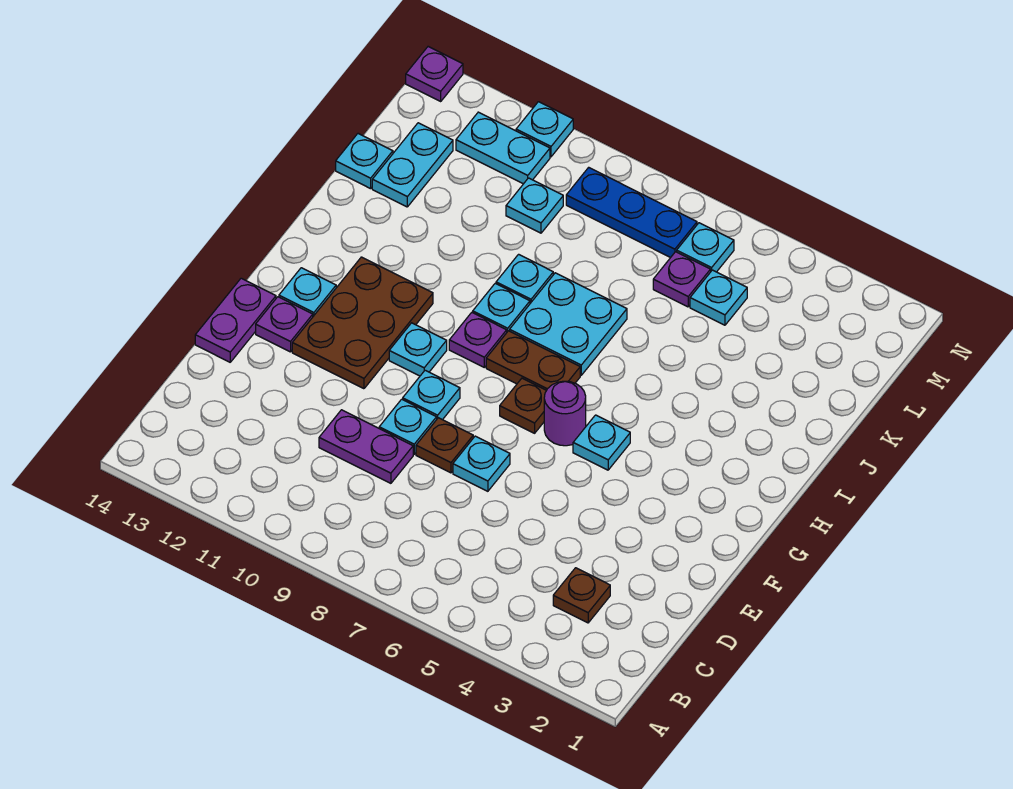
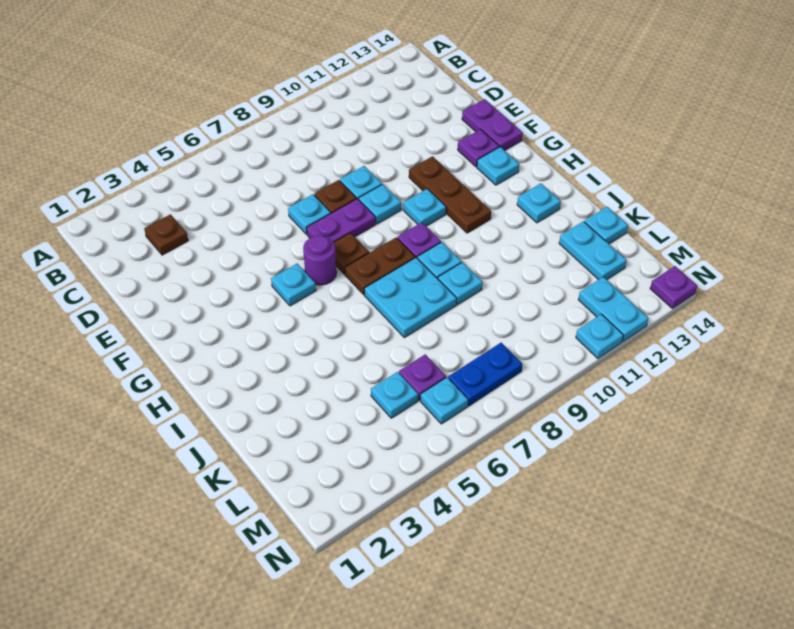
purple plate D9:D10 level 1 -> purple plate F7:F8 level 1
brown plate F11:H12 level 1 -> brown plate F11:H11 level 1
cyan plate L10 level 1 -> cyan plate I13 level 1
blue plate M7:M9 level 1 -> blue plate M7:M8 level 1
cyan plate M11:M12 level 1 -> cyan plate M12:N12 level 1

